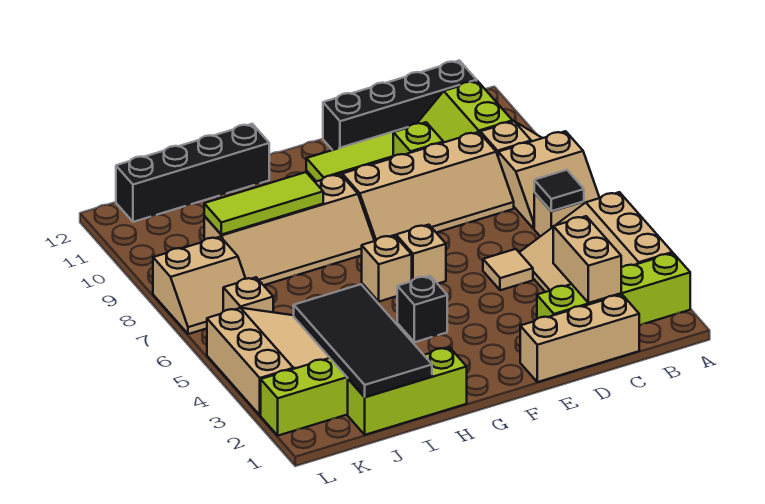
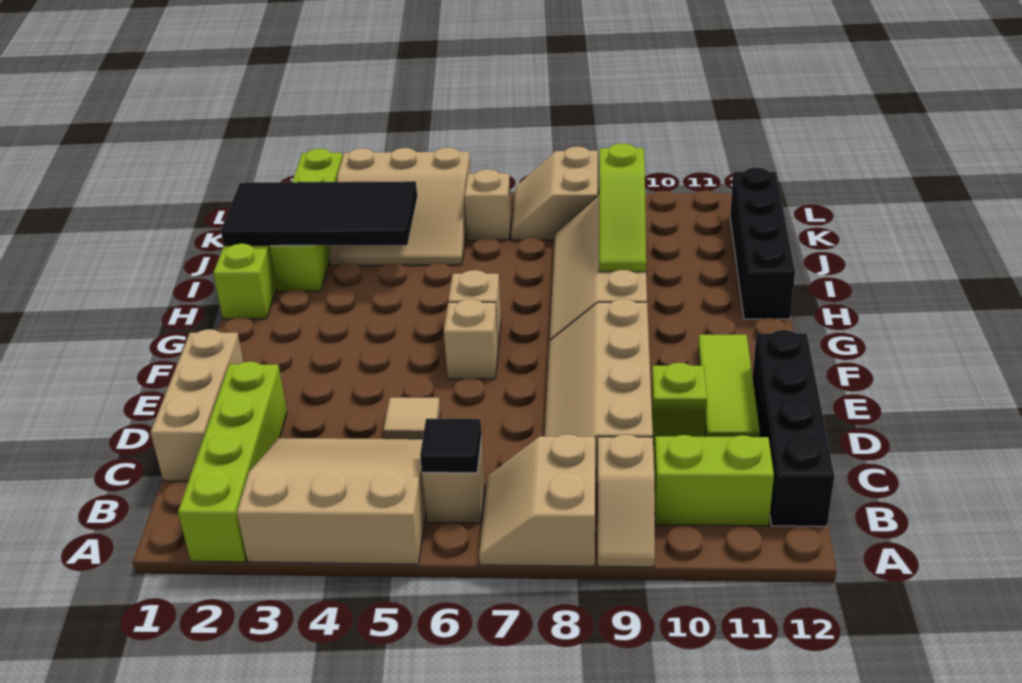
tan brick C2:C3 level 2 -> none
black brick G4 level 1 -> none
lime tile H9:J9 level 2 -> lime slope H9:J9 level 2 top J

